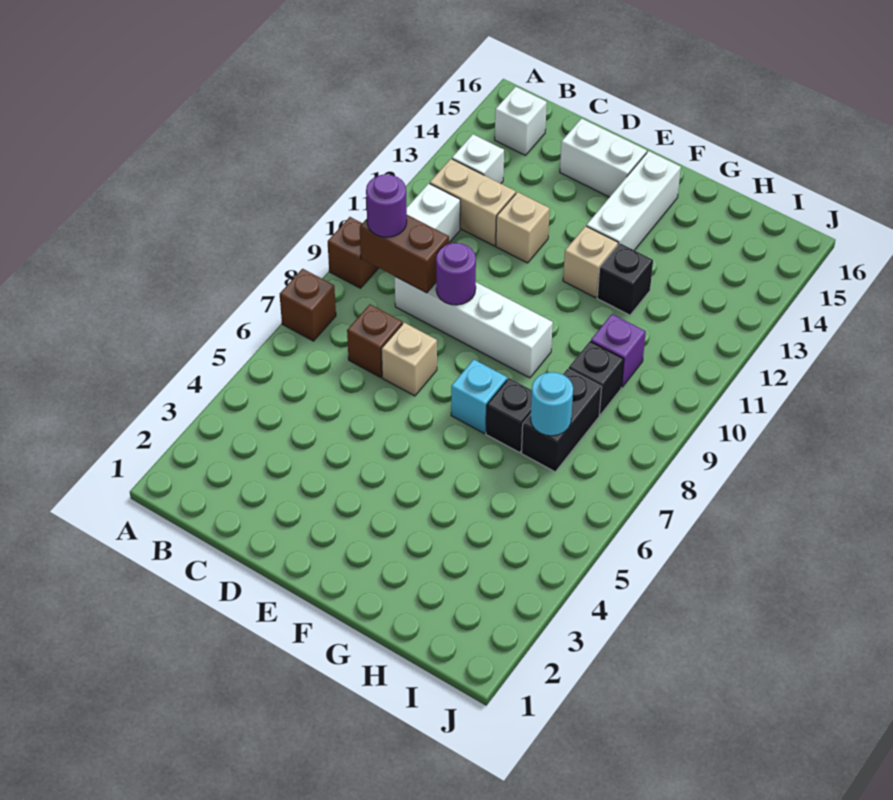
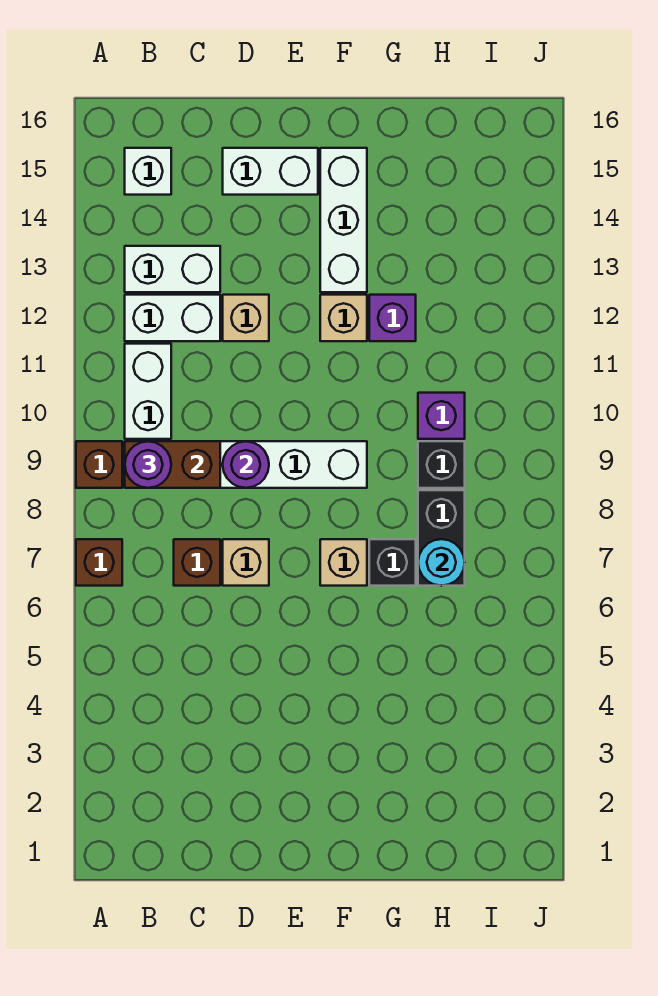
tan brick B12:C12 level 1 -> white brick B12:C12 level 1
white brick B13 level 1 -> white brick B13:C13 level 1
cyan brick F7 level 1 -> tan brick F7 level 1
black brick G12 level 1 -> purple brick G12 level 1

